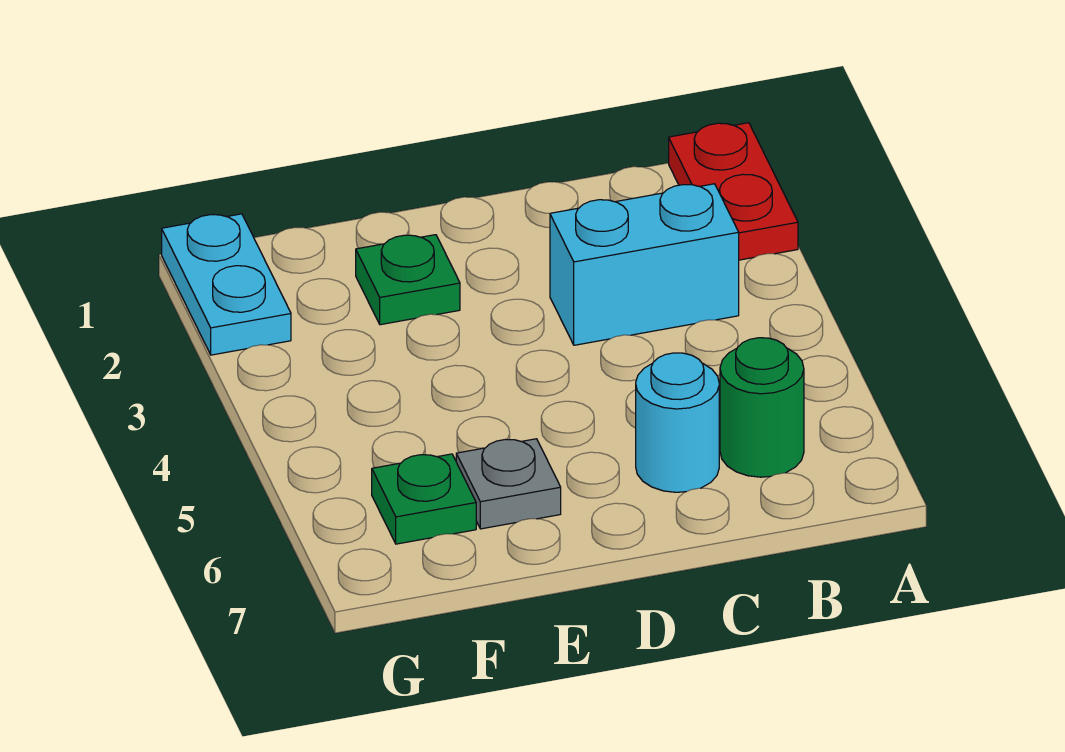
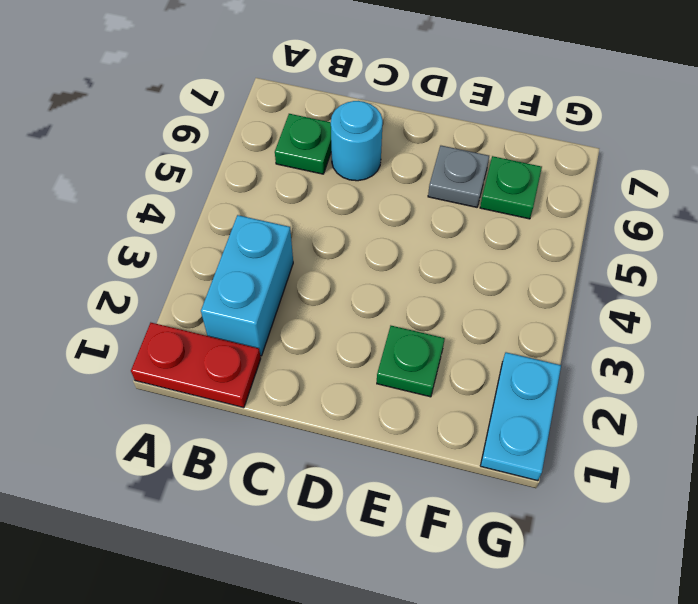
red plate A1:A2 level 1 -> red plate A1:B1 level 1
cyan brick B3:C3 level 1 -> cyan brick B2:B3 level 1
green round brick B6 level 1 -> green plate B6 level 1

